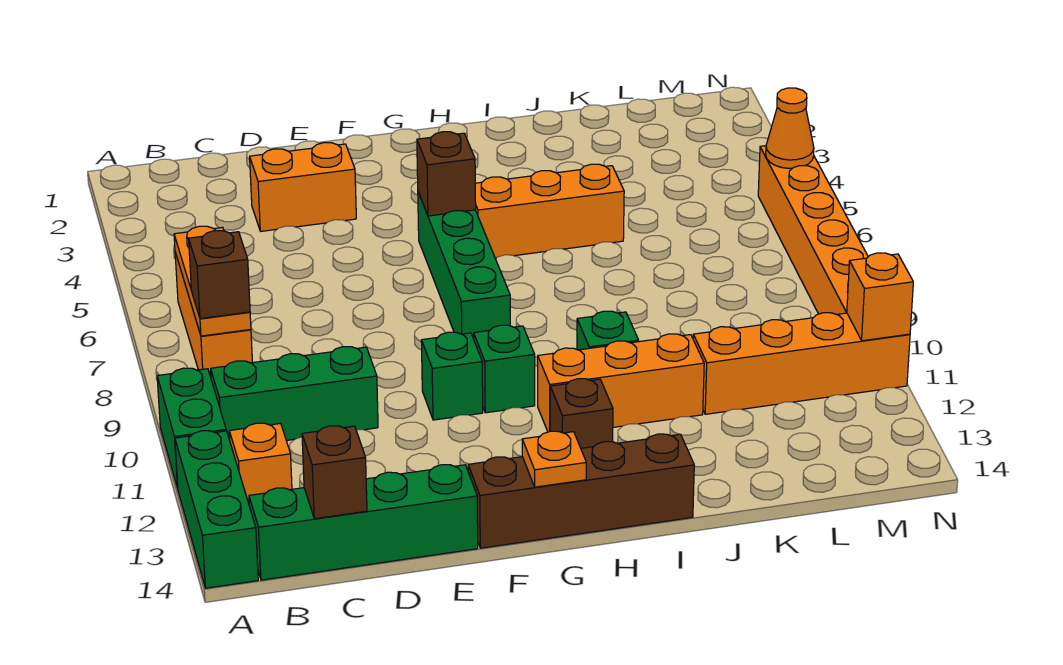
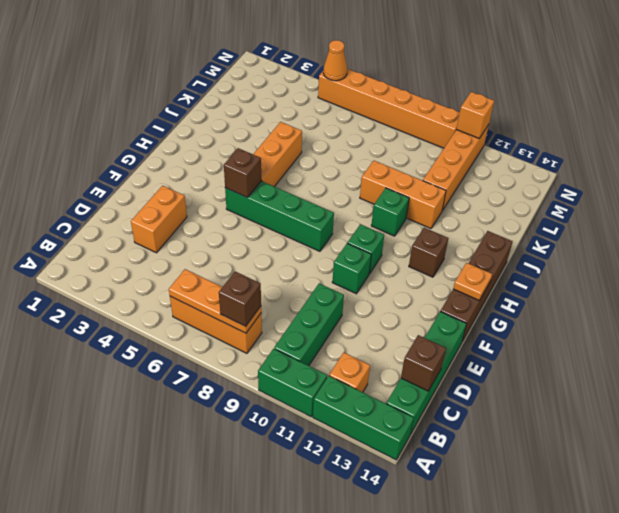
orange brick H11:J11 level 1 -> orange brick J9:J11 level 1

